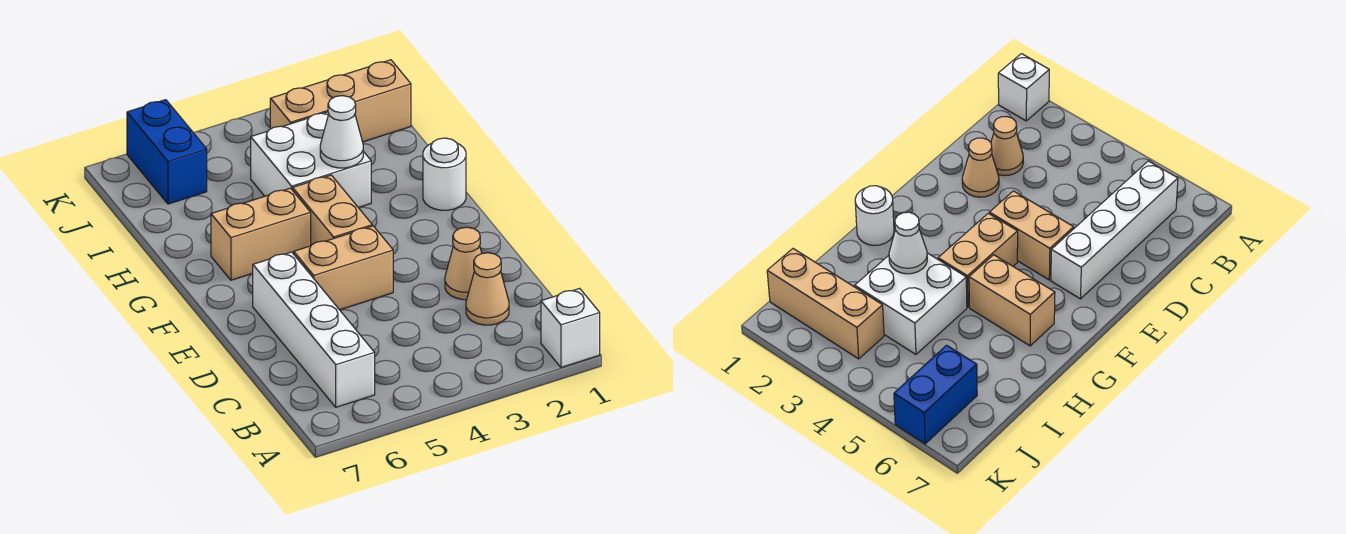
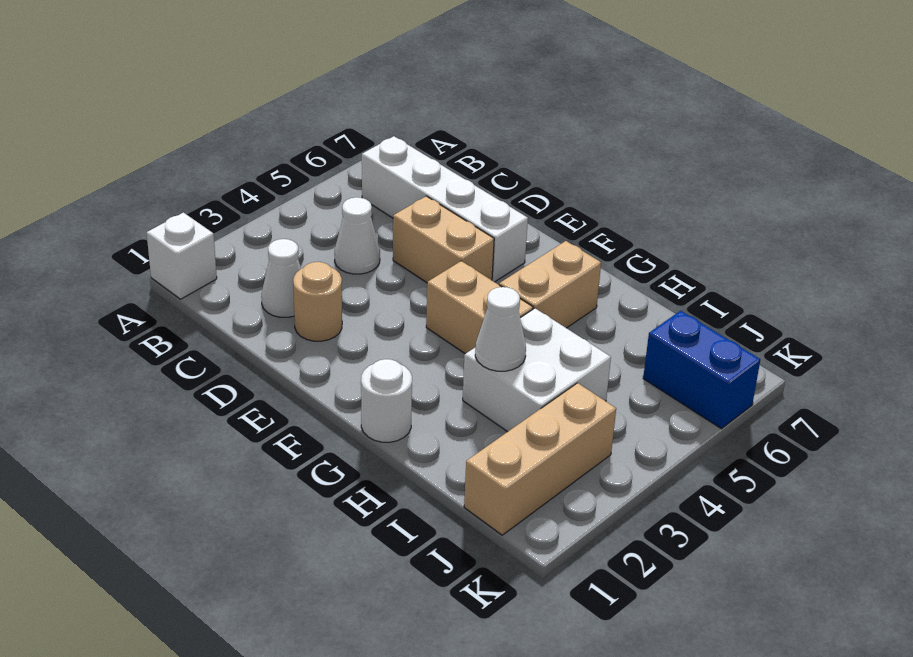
tan cone C2 level 1 -> white cone C2 level 1
none -> white cone C4 level 1
tan cone D2 level 1 -> tan round brick D2 level 1
tan brick E4:E5 level 1 -> tan brick D5:E5 level 1

